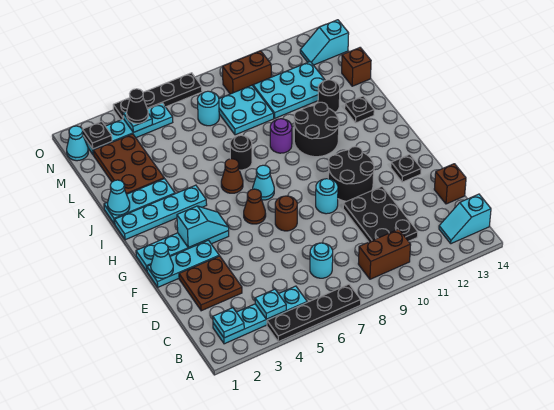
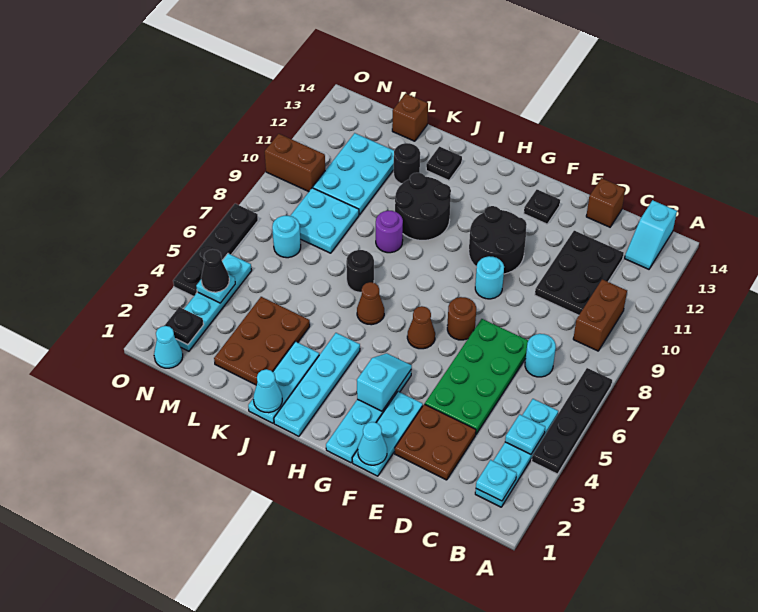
black plate C10:E11 level 1 -> black plate C10:D12 level 1
none -> green plate D4:E7 level 1
cyan cone H7 level 1 -> none
brown plate K2:M3 level 1 -> brown plate K2:L4 level 1
brown brick N9:N10 level 1 -> brown brick N10:O10 level 1
cyan slope N13:N14 level 1 top 14 -> none

